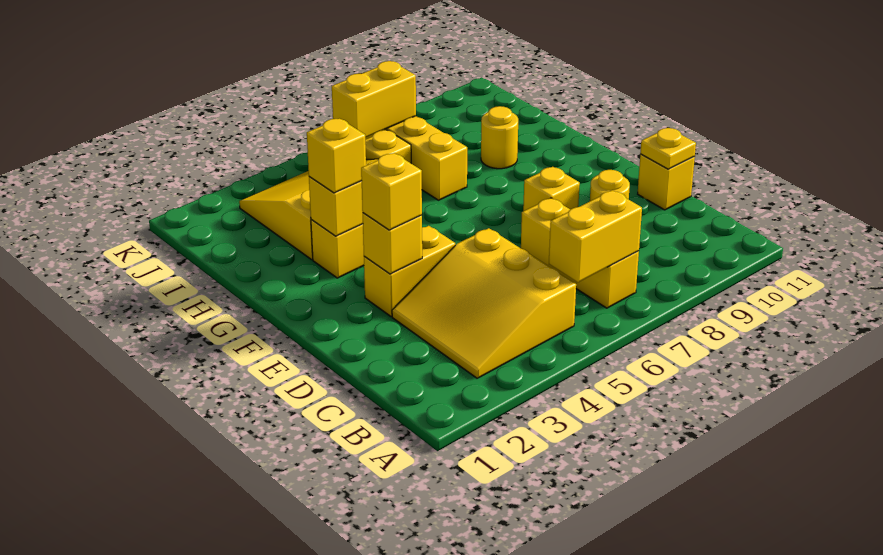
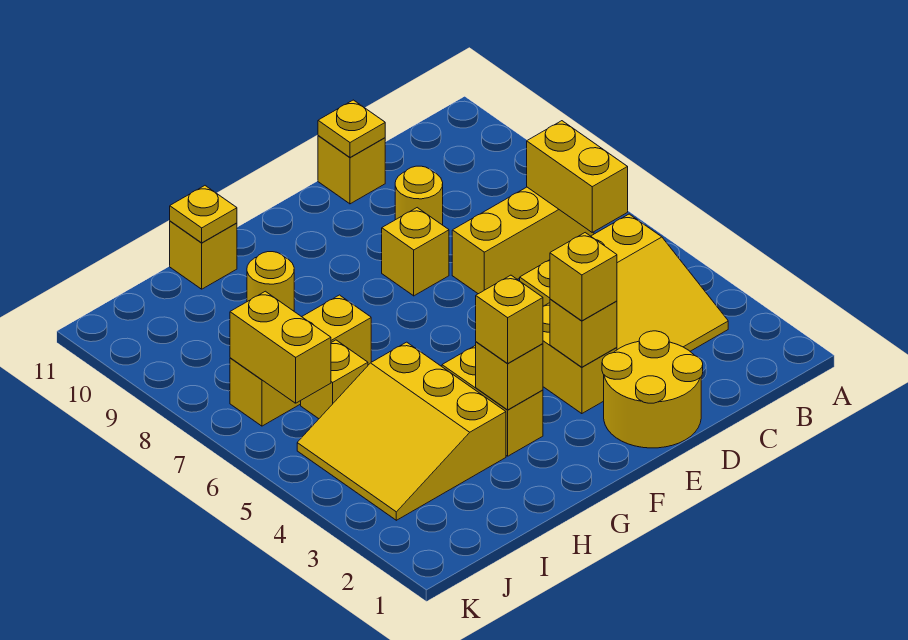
none -> yellow round brick D1:E2 level 1
none -> yellow brick H11 level 1
none -> yellow plate H11 level 2

